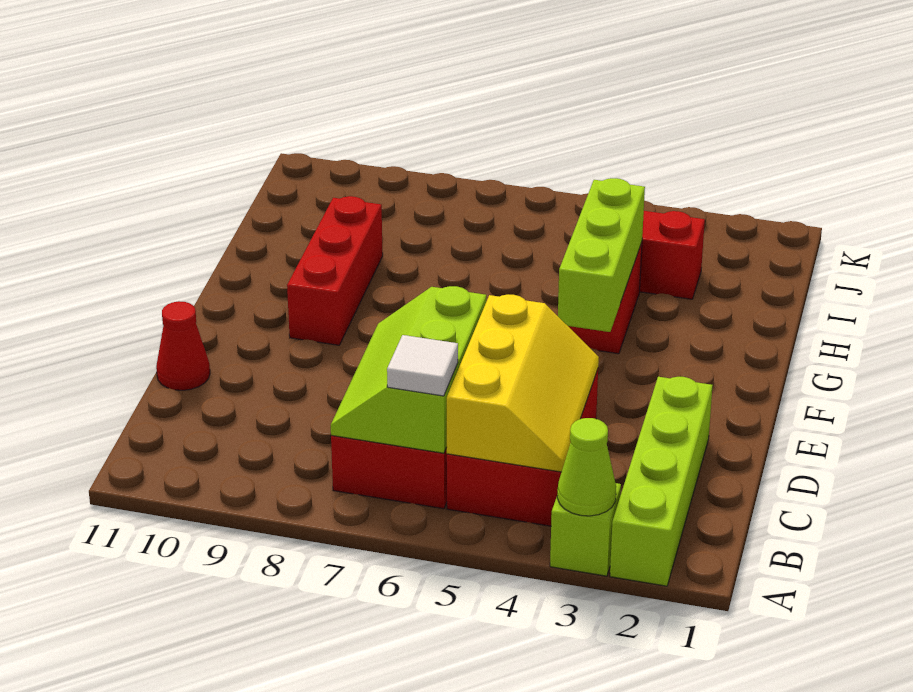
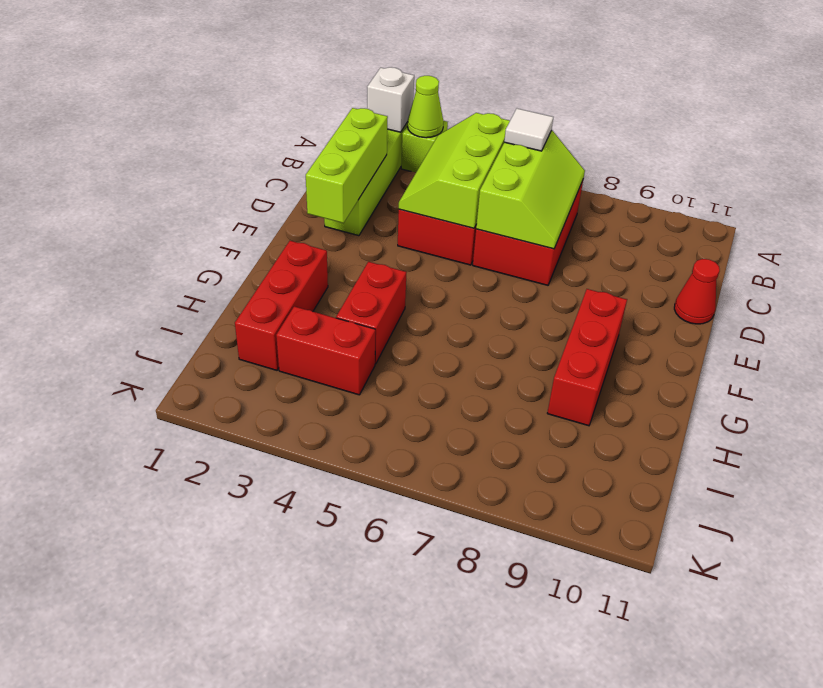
none -> white brick A2 level 2
yellow slope B4:D5 level 2 top 5 -> lime slope B4:D5 level 2 top 5
lime brick F4:H4 level 2 -> lime brick C2:E2 level 2
none -> red brick G2:I2 level 1

